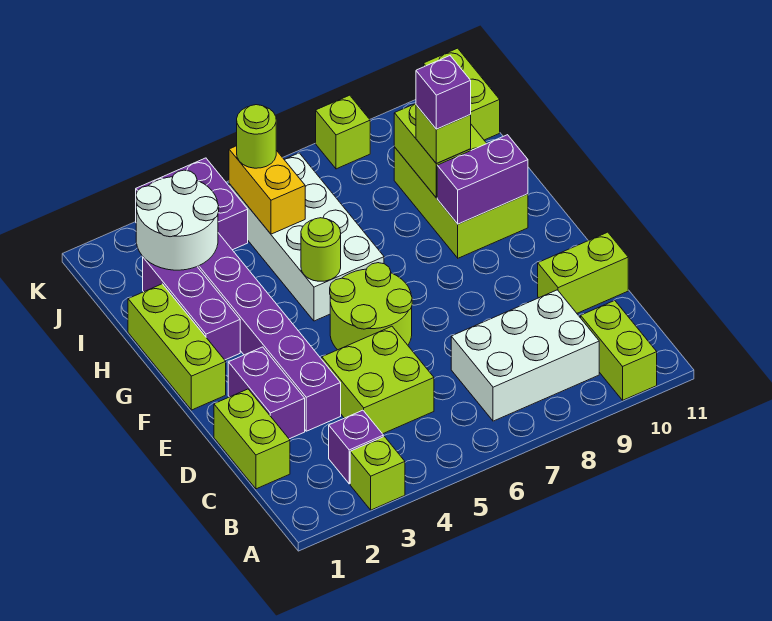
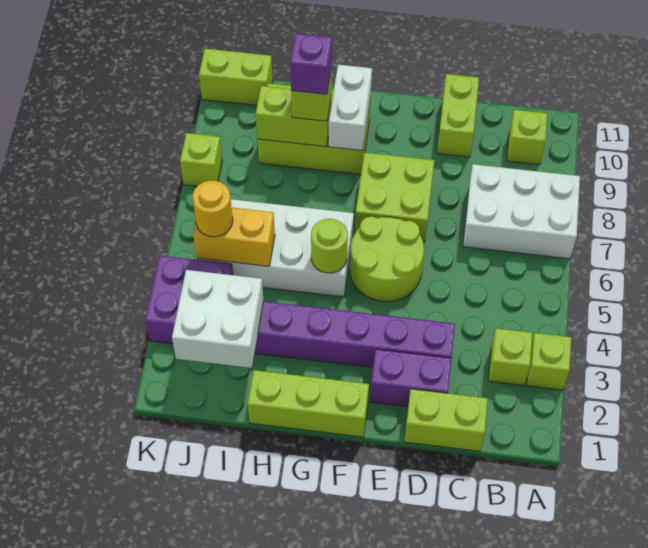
lime brick A10:B10 level 1 -> lime brick B10 level 1
purple brick B3 level 1 -> lime brick B3 level 1
white brick B7:C9 level 1 -> white brick A7:C8 level 1
lime brick C4:D5 level 1 -> lime brick E7:F8 level 1
purple brick G2:I2 level 1 -> none
purple brick G9:G10 level 2 -> white brick G9:G10 level 2
white round brick I2:J3 level 2 -> white brick I2:J3 level 2
lime round brick J5 level 3 -> yellow round brick J5 level 3

